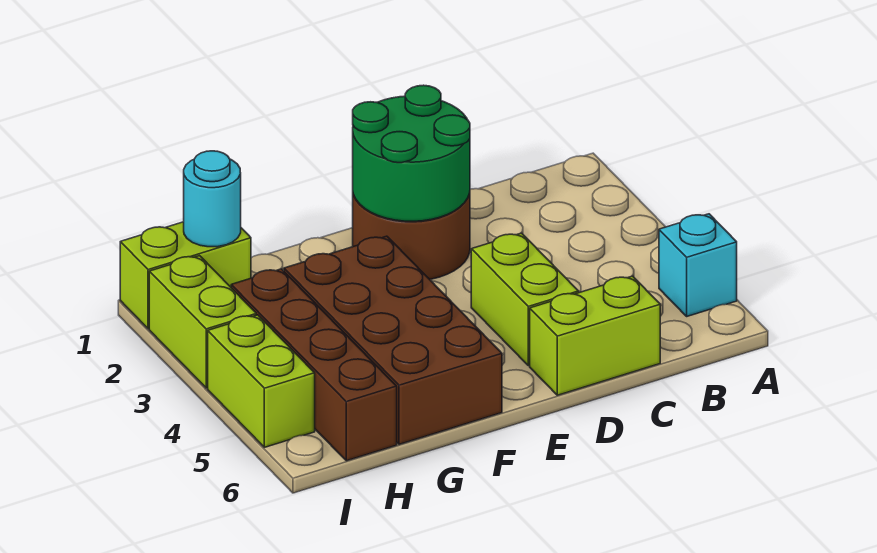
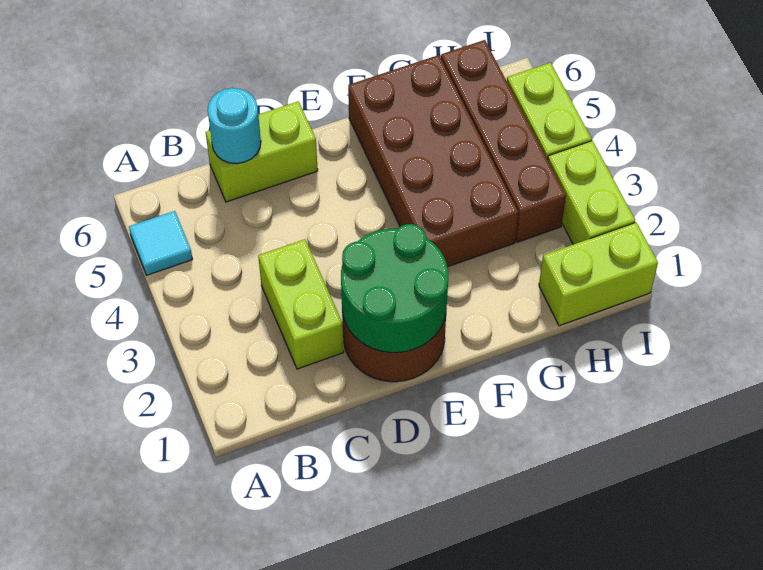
cyan brick A5 level 1 -> cyan tile A5 level 1
lime brick D4:D5 level 1 -> lime brick C2:C3 level 1
cyan round brick H1 level 2 -> cyan round brick C6 level 2

